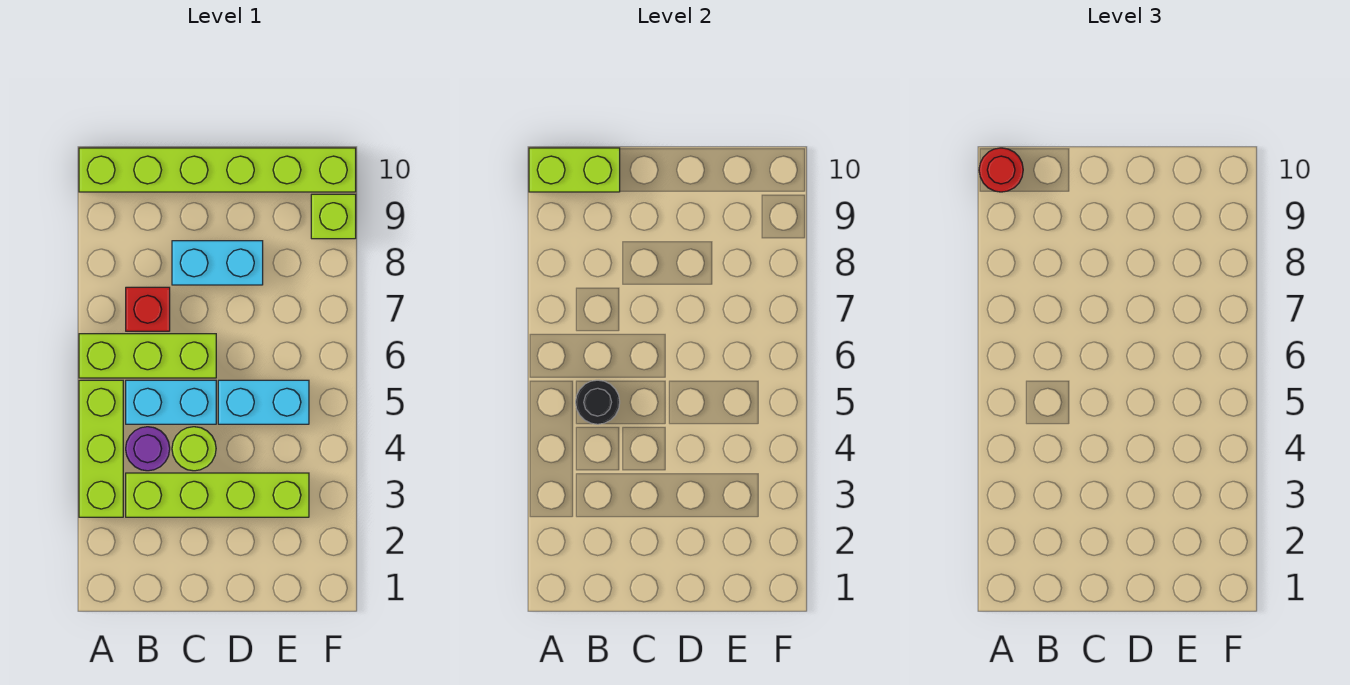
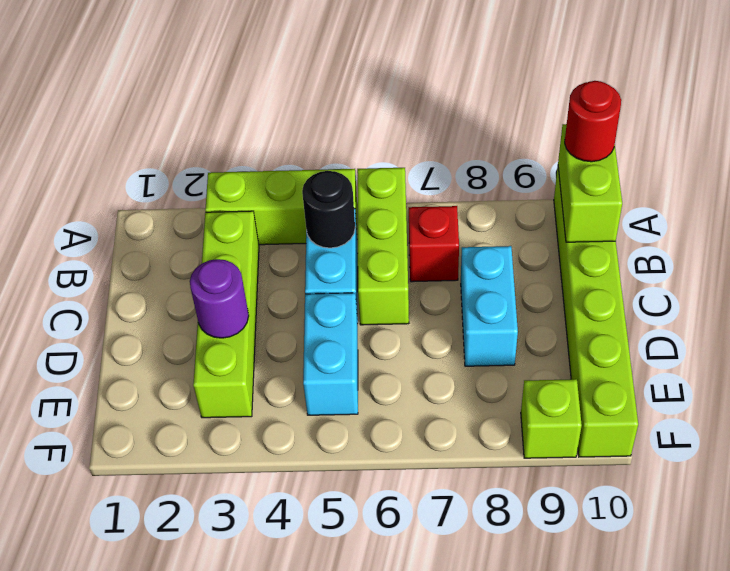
purple round brick B4 level 1 -> purple round brick D3 level 2
lime round brick C4 level 1 -> none

